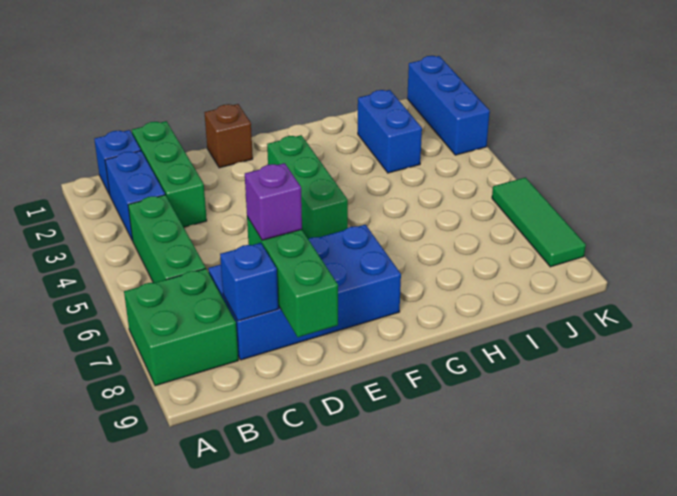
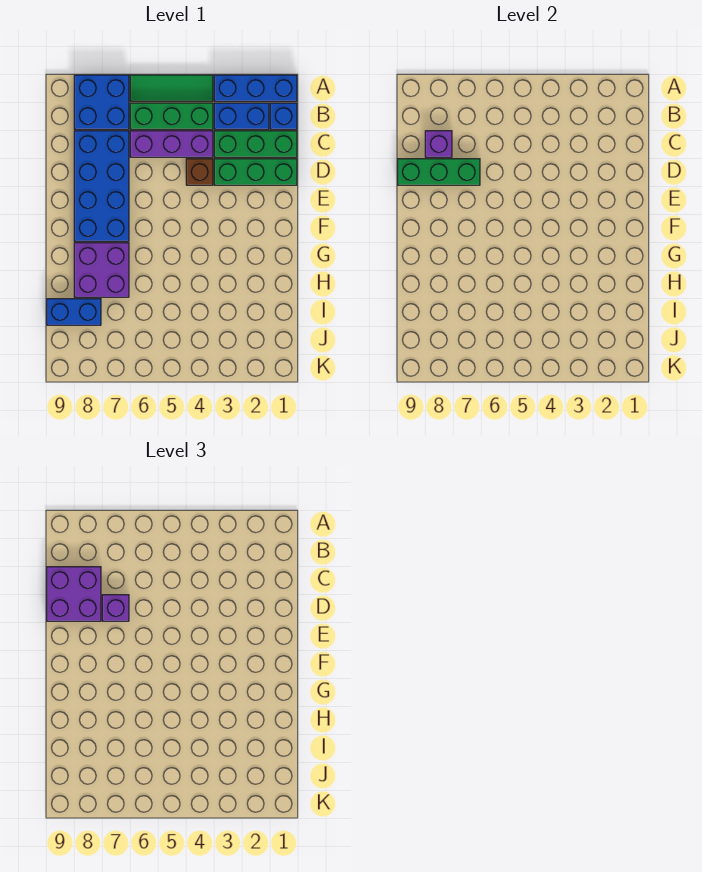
green brick A7:B8 level 1 -> blue brick A7:B8 level 1
none -> purple brick C4:C6 level 1
blue brick C8 level 2 -> purple brick C8 level 2
none -> purple brick C8:D9 level 3
brown brick E1 level 1 -> brown brick D4 level 1
green brick F3:F5 level 1 -> green brick D1:D3 level 1
none -> purple brick G7:H8 level 1
blue brick I2:I3 level 1 -> blue brick I8:I9 level 1
blue brick K1:K3 level 1 -> blue brick A1:A3 level 1
green tile K6:K8 level 1 -> green tile A4:A6 level 1

